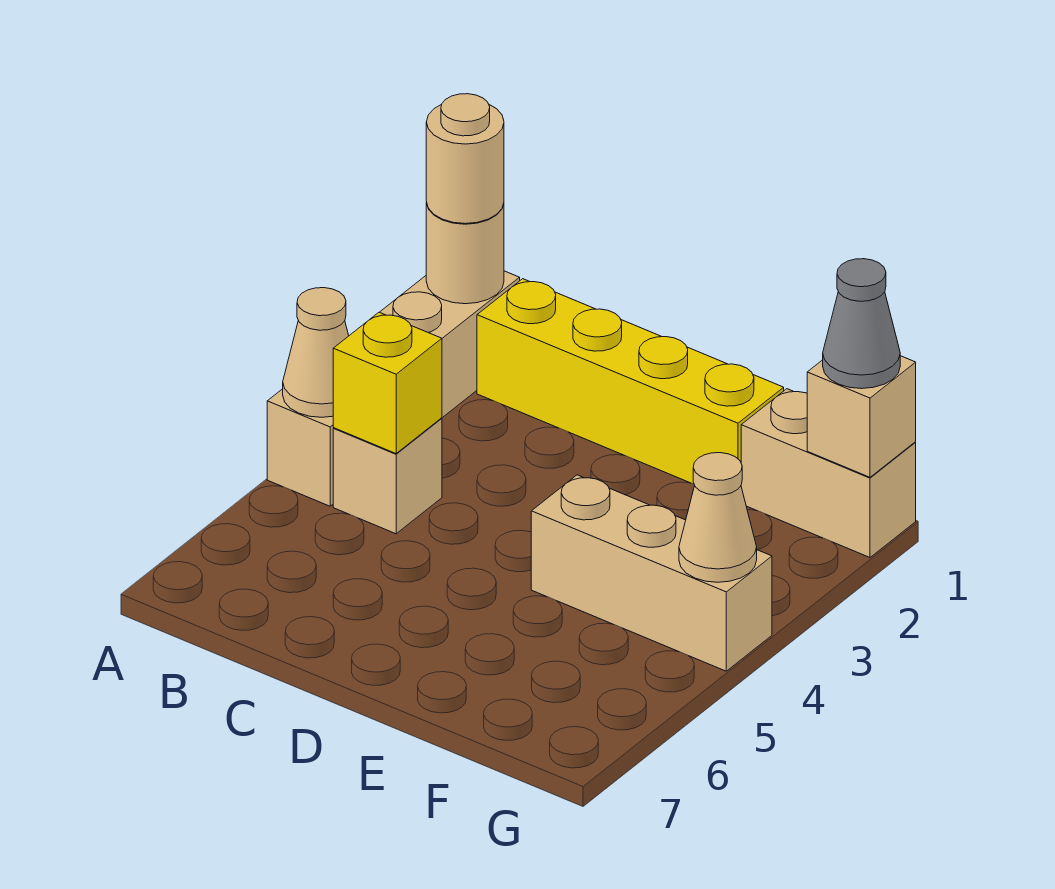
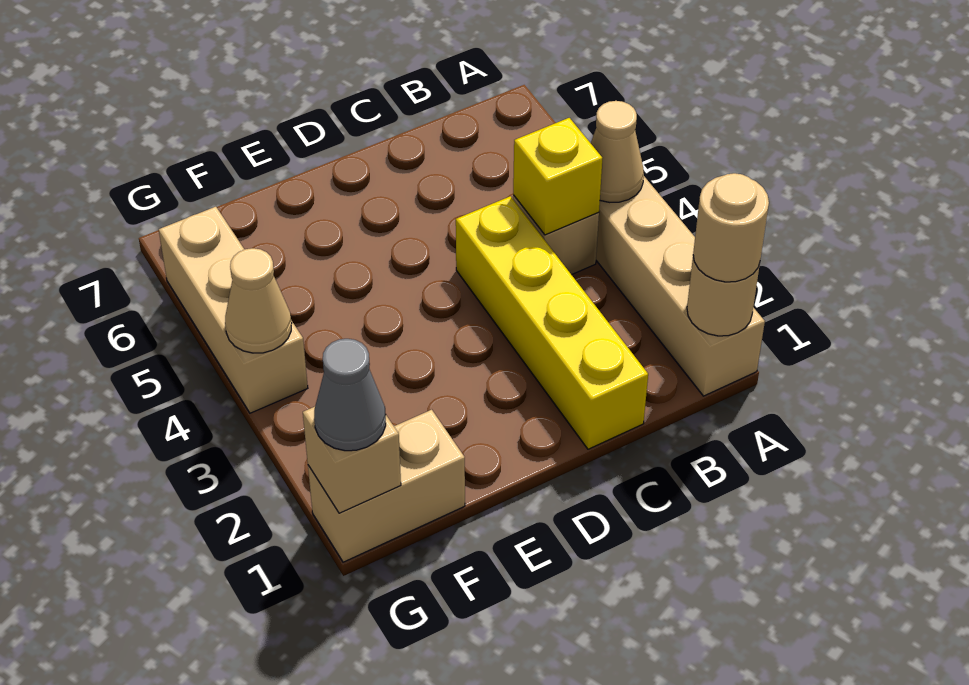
yellow brick B1:E1 level 1 -> yellow brick C1:C4 level 1
tan brick E4:G4 level 1 -> tan brick G4:G6 level 1

